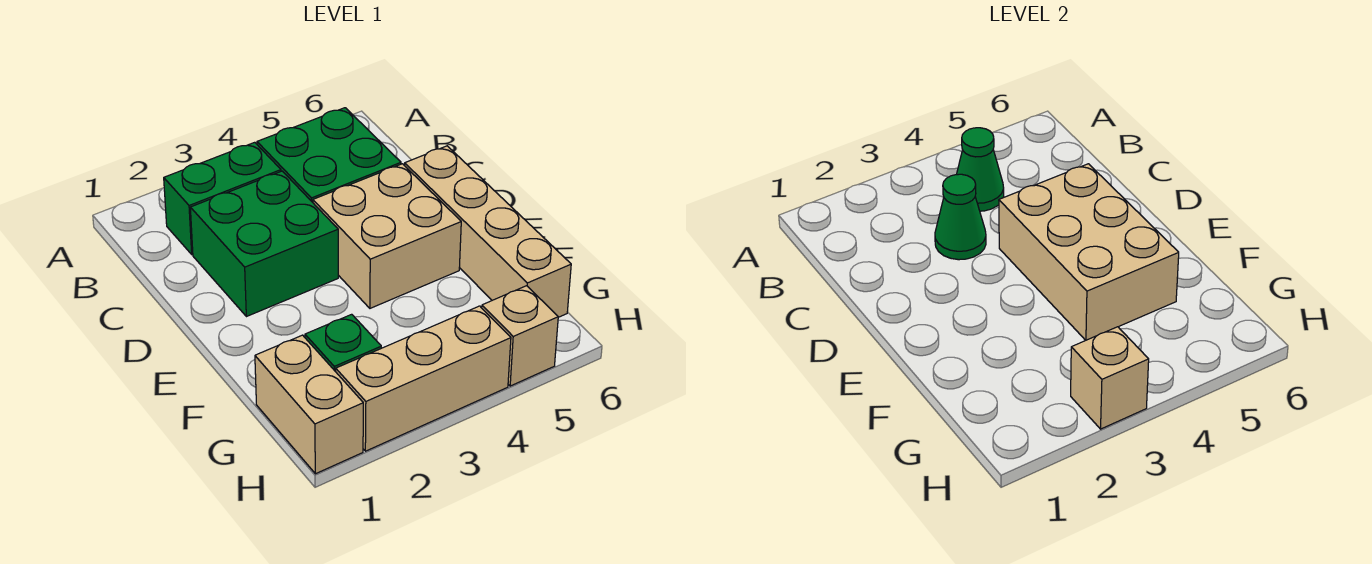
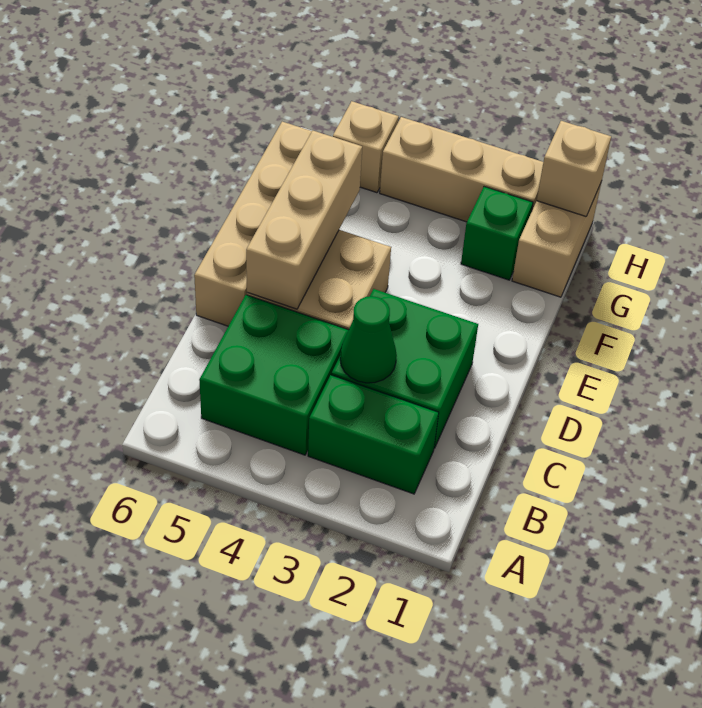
green cone B4 level 2 -> none
tan brick D4:F5 level 2 -> tan brick D5:F5 level 2
tan brick H3 level 2 -> tan brick H1 level 2

